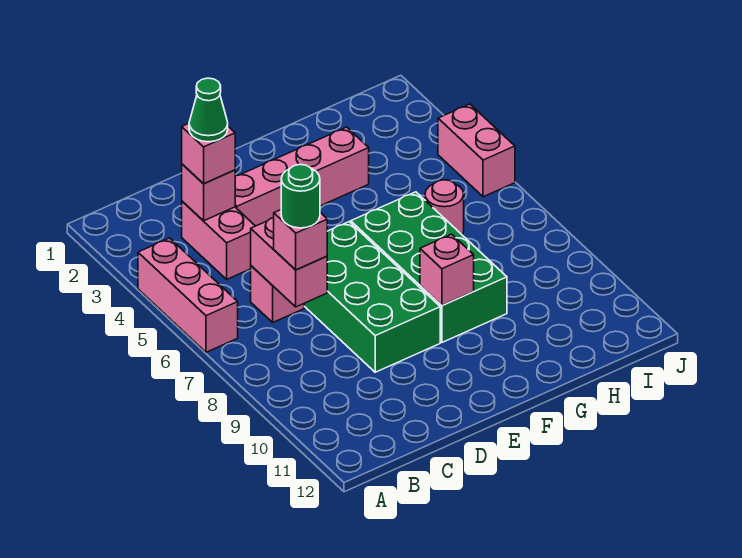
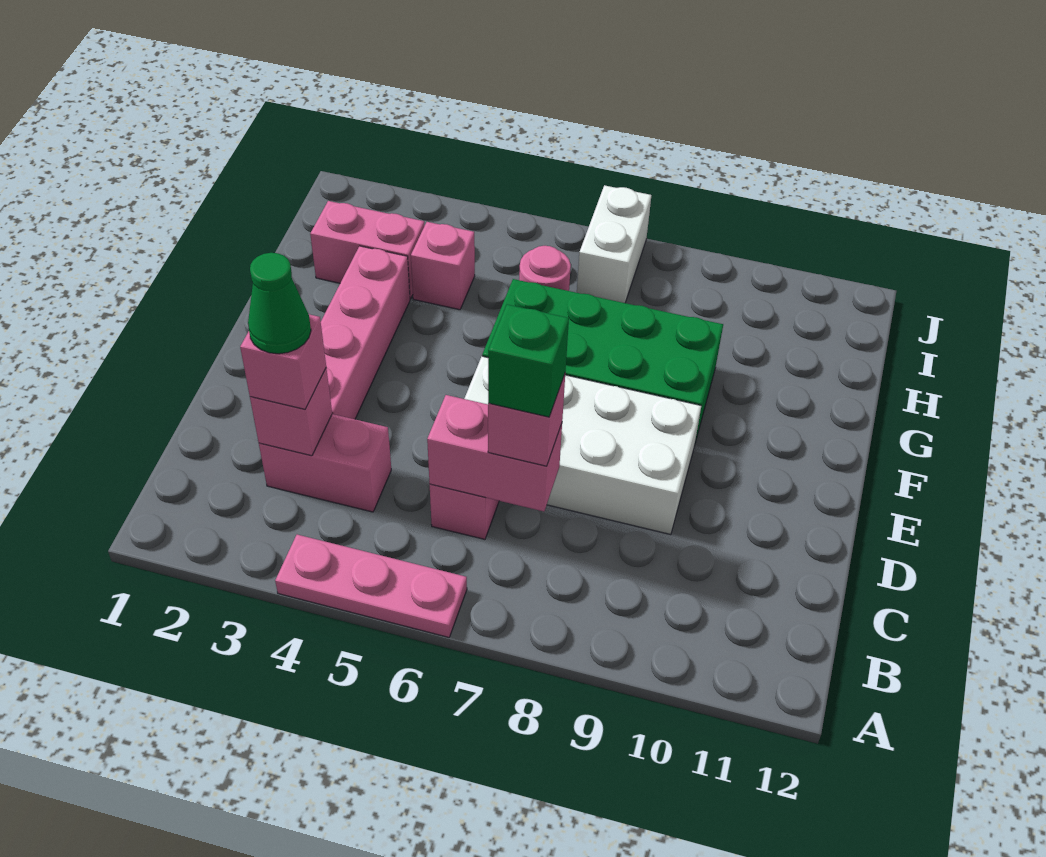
pink brick A4:A6 level 1 -> pink plate A4:A6 level 1
green round brick C7 level 4 -> green brick C7 level 4
green brick D6:E9 level 1 -> white brick D6:E9 level 1
pink brick F9 level 2 -> pink brick H4 level 1
none -> white brick I7:J7 level 1
pink brick J4:J5 level 1 -> pink brick H2:H3 level 1

